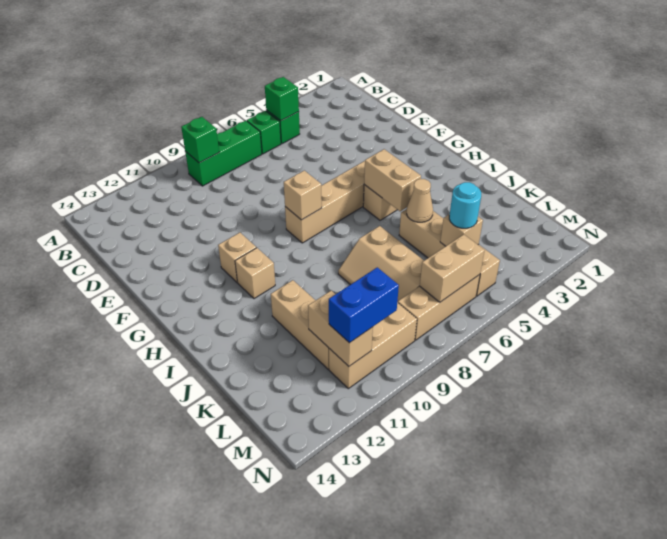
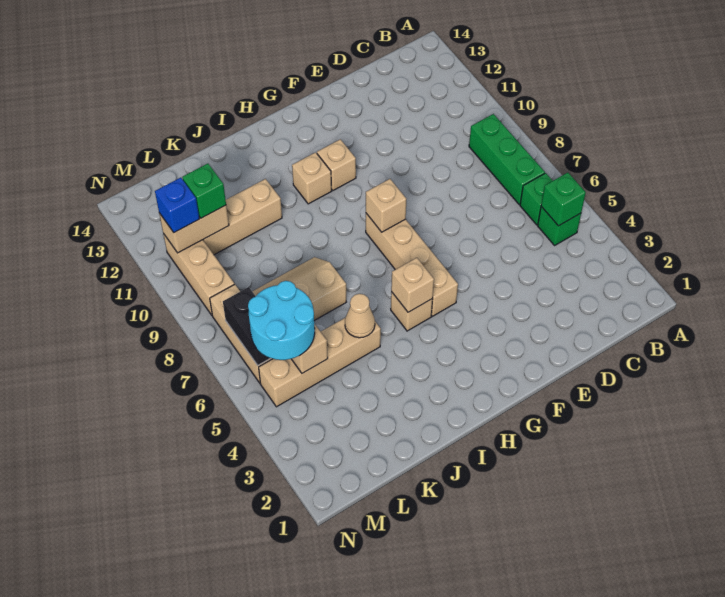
green brick B9 level 2 -> green brick L11 level 3
tan brick H5:I5 level 2 -> tan brick H5 level 2
cyan round brick L5 level 3 -> cyan round brick L5:M6 level 3
tan brick M6:M7 level 2 -> black brick M6:M7 level 2
blue brick M10:M11 level 3 -> blue brick M11 level 3

